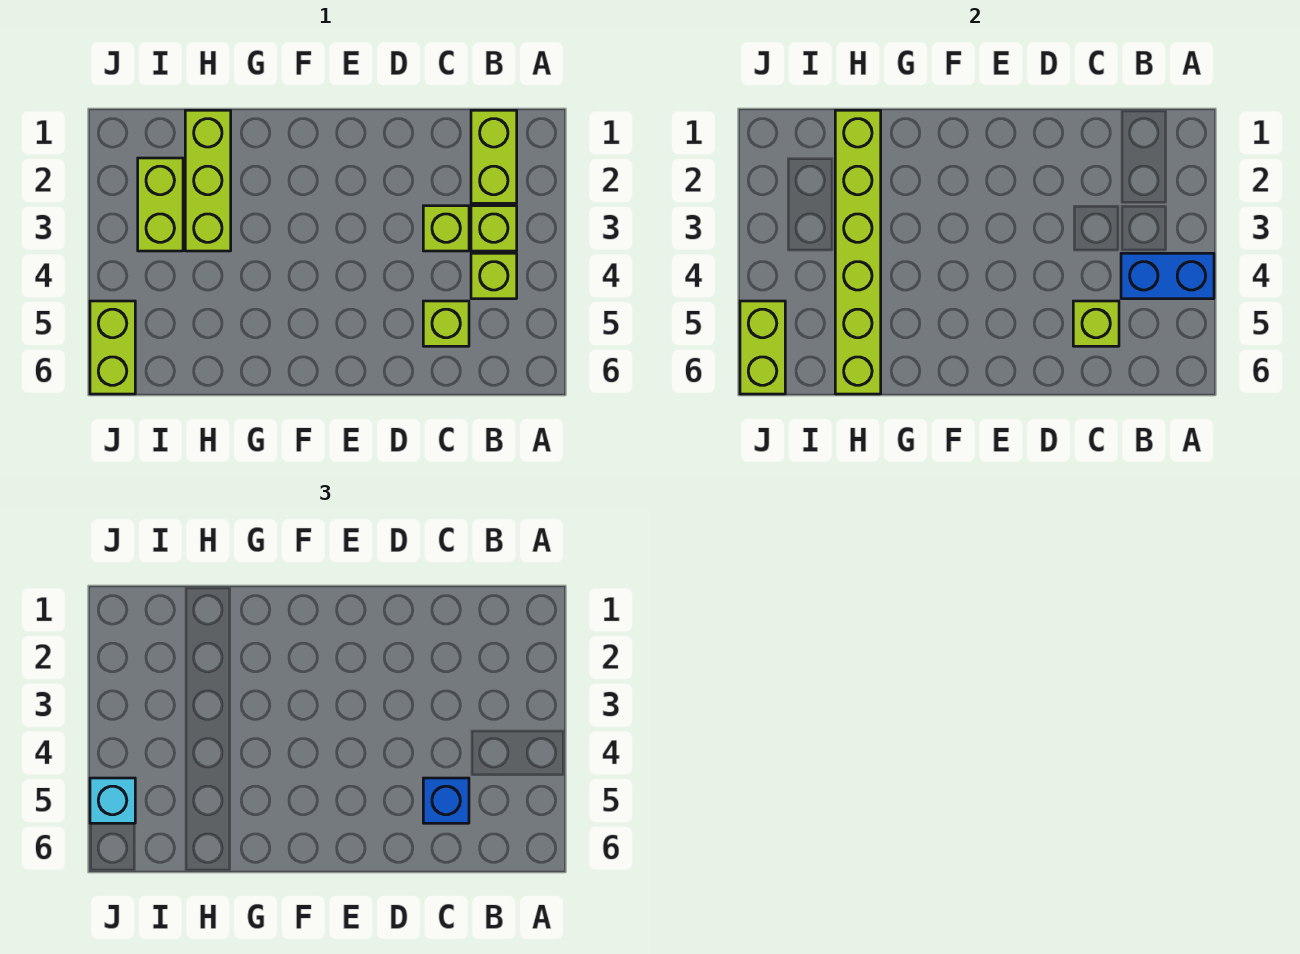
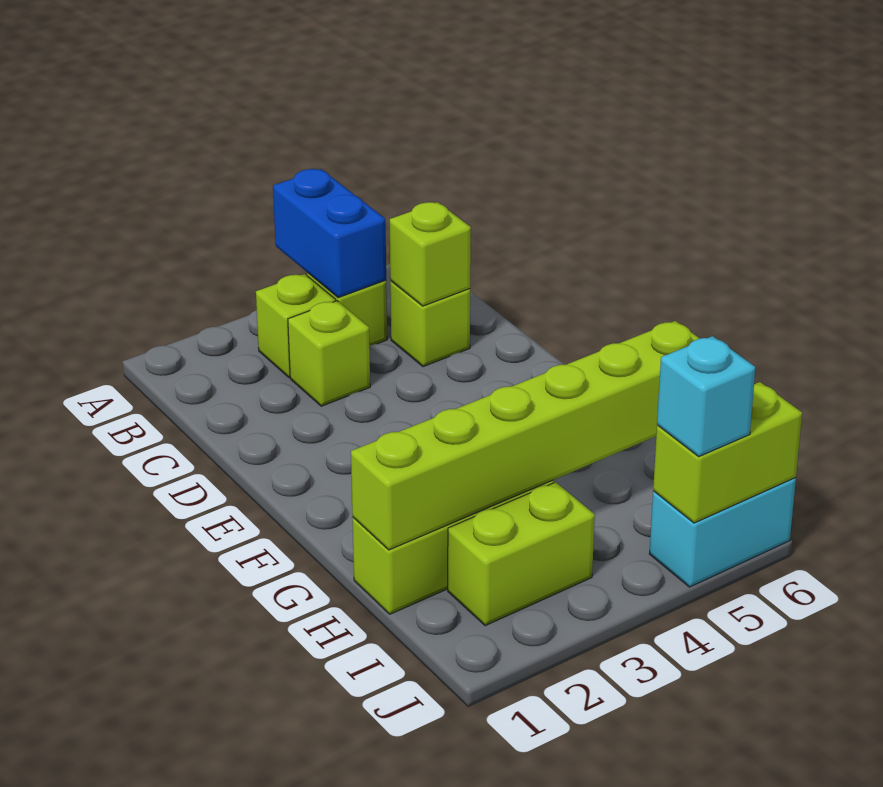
lime brick B1:B2 level 1 -> none
blue brick C5 level 3 -> none
lime brick J5:J6 level 1 -> cyan brick J5:J6 level 1

